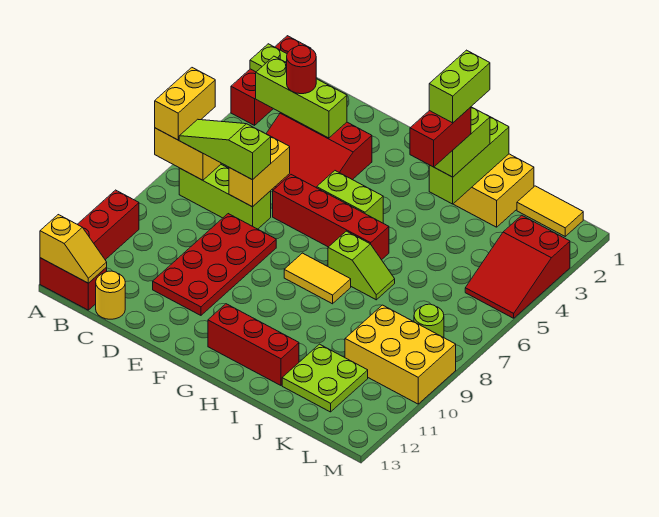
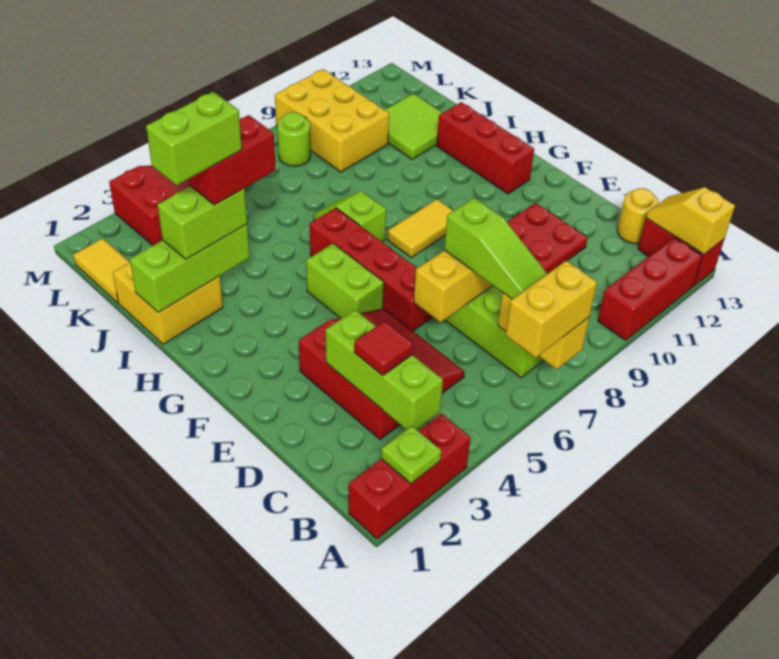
red round brick C3 level 3 -> red tile C3 level 3
yellow tile G8:H8 level 1 -> yellow tile G8:G9 level 1
lime plate J11:K12 level 1 -> lime tile J11:K12 level 1

